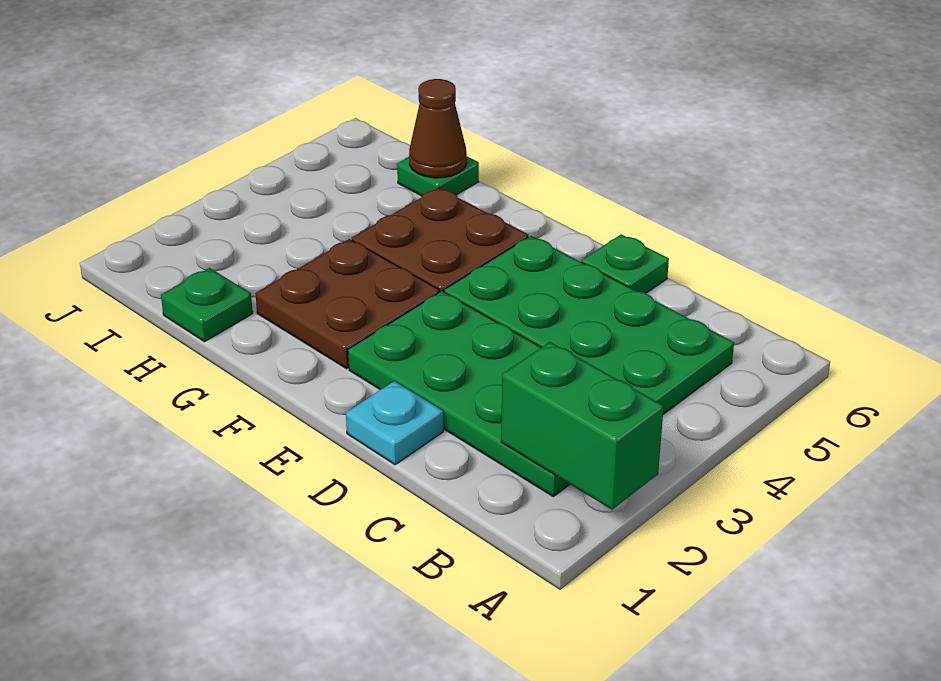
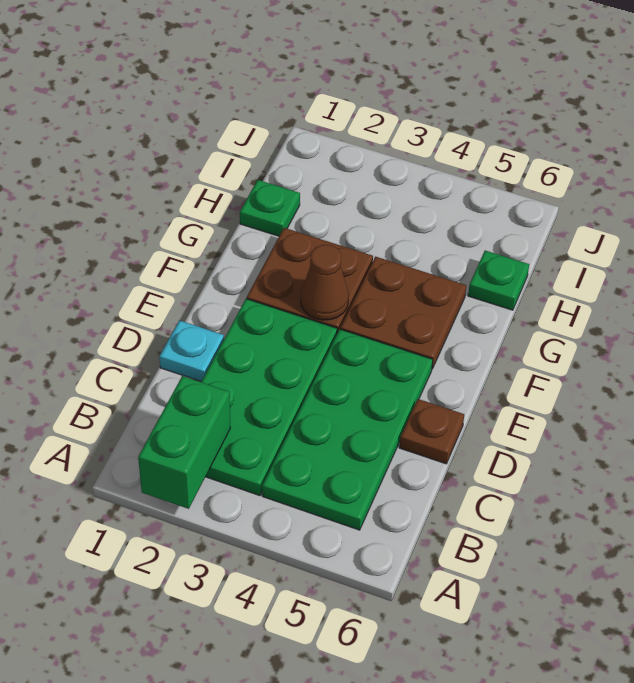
green plate D6 level 1 -> brown plate D6 level 1
brown cone H6 level 2 -> brown cone F3 level 2

